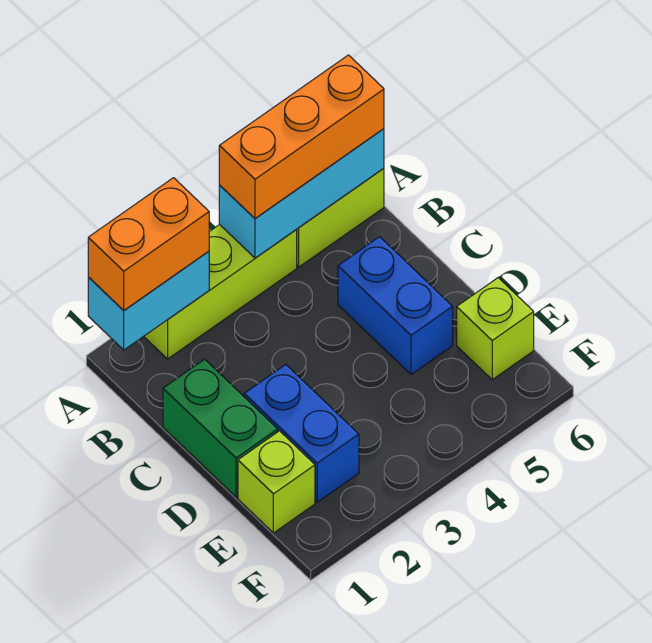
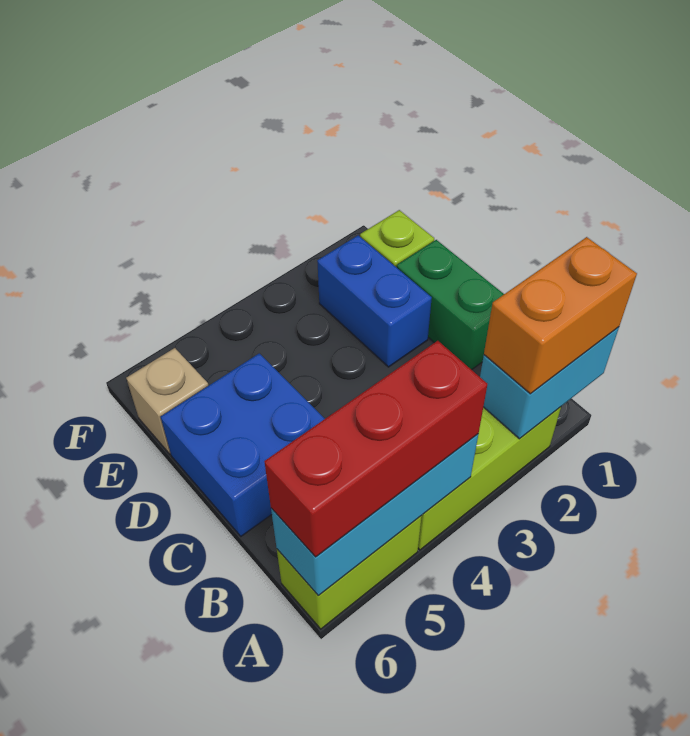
orange brick A4:A6 level 3 -> red brick A4:A6 level 3
blue brick C5:D5 level 1 -> blue brick C5:D6 level 1
lime brick E6 level 1 -> tan brick E6 level 1

